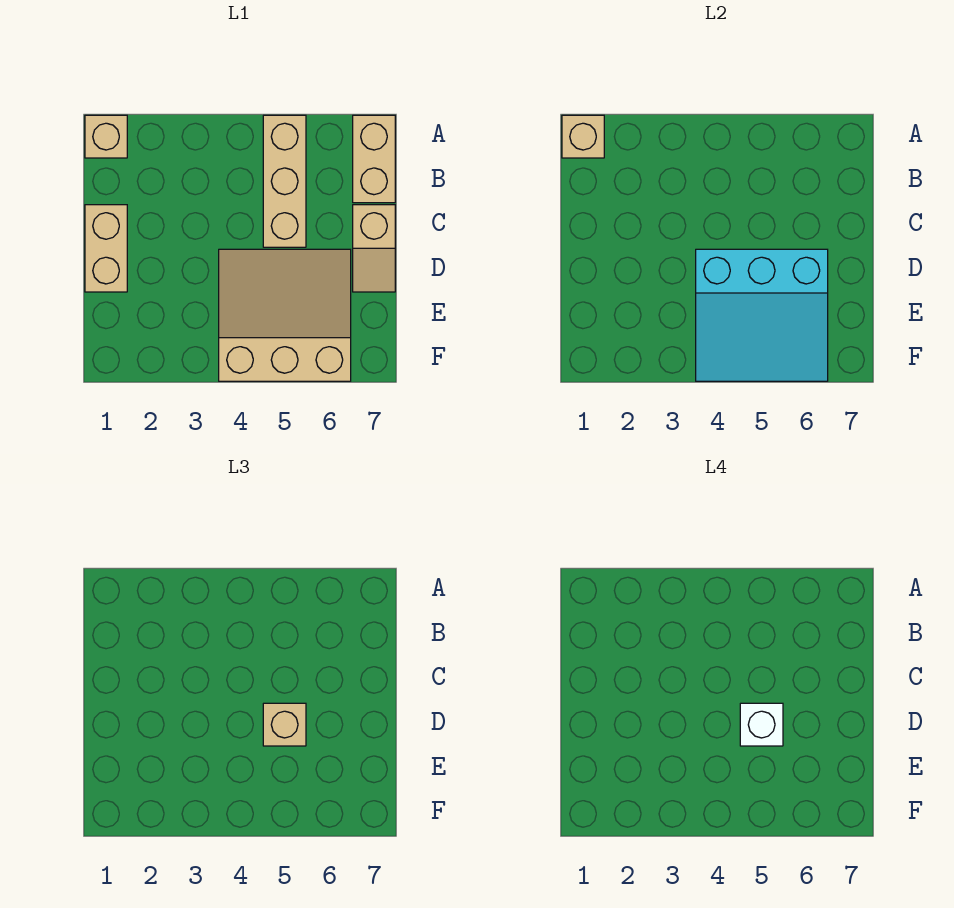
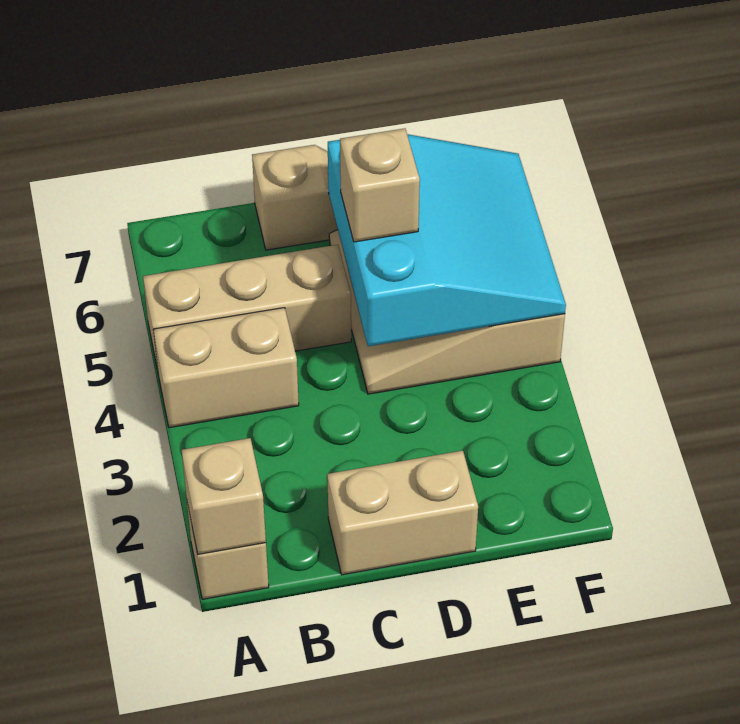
tan brick A7:B7 level 1 -> tan brick A4:B4 level 1
white brick D5 level 4 -> none

